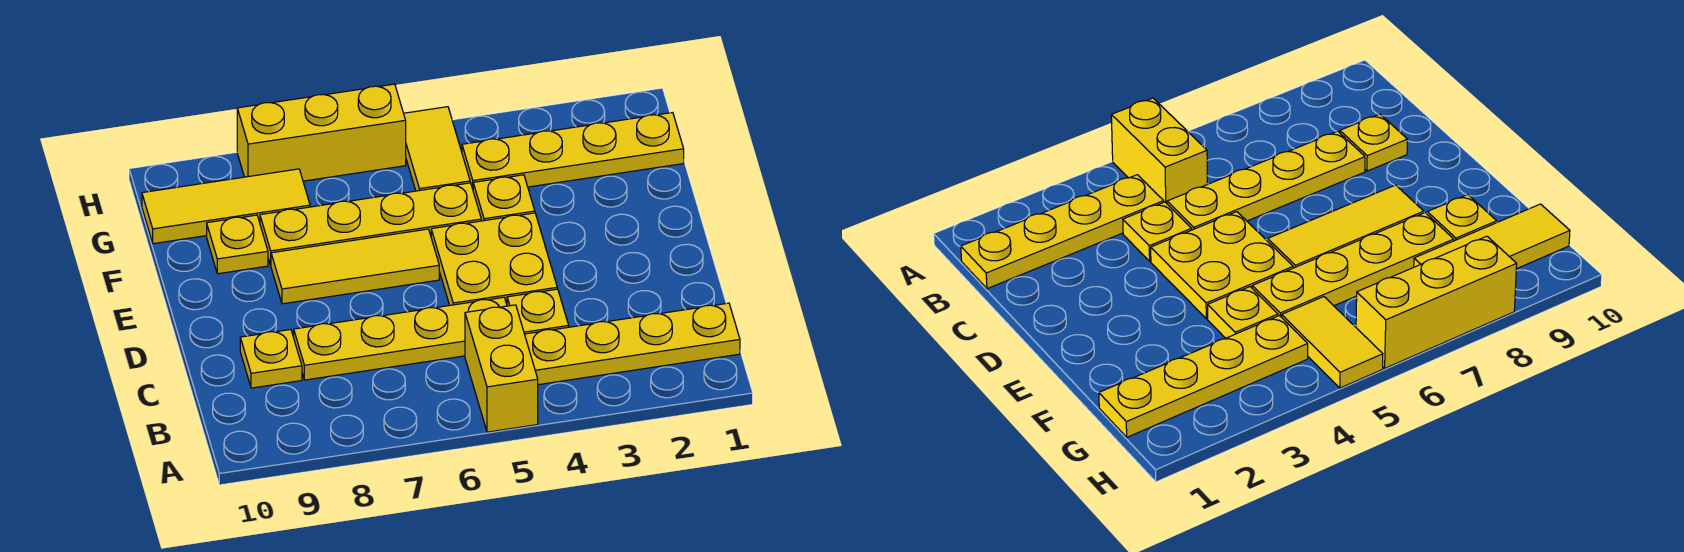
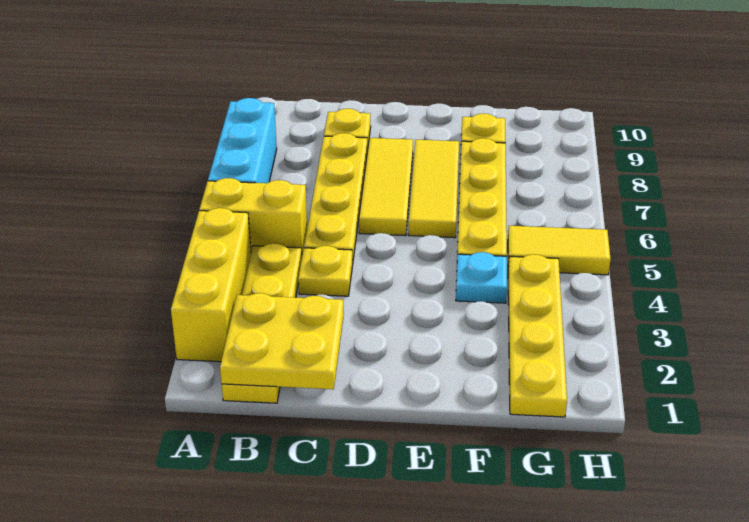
none -> cyan brick A6:A8 level 1
yellow plate D4:E5 level 1 -> yellow plate B1:C2 level 2
yellow plate F4 level 1 -> cyan plate F4 level 1
yellow tile G8:G10 level 1 -> yellow tile D6:D8 level 1
yellow brick H6:H8 level 1 -> yellow brick A2:A4 level 1

